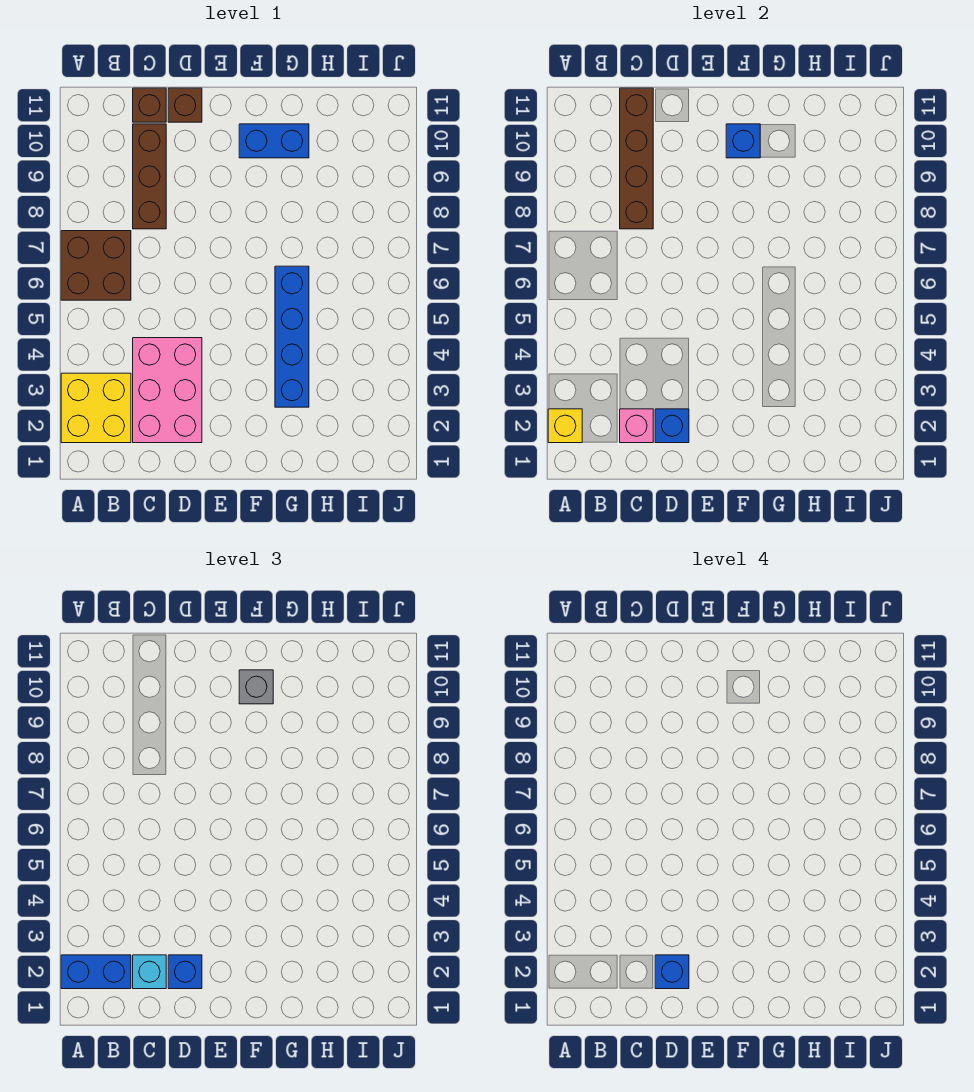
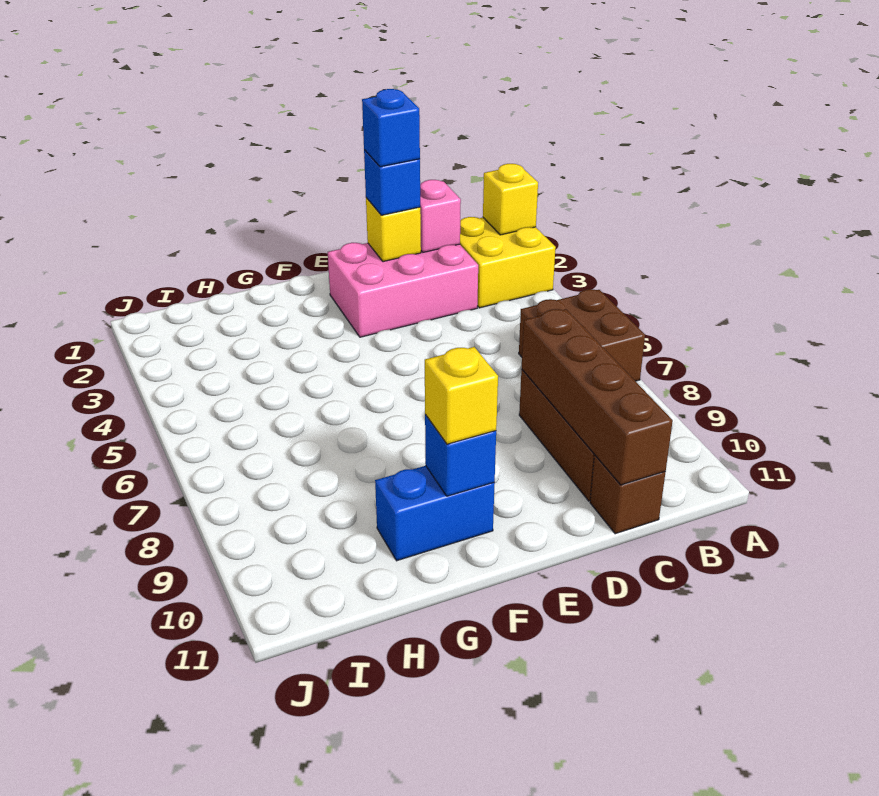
blue brick A2:B2 level 3 -> none
pink brick C2:D4 level 1 -> pink brick C2:E3 level 1
cyan brick C2 level 3 -> none
blue brick D2 level 2 -> yellow brick D2 level 2
brown brick D11 level 1 -> none
grey brick F10 level 3 -> yellow brick F10 level 3
blue brick G3:G6 level 1 -> none

